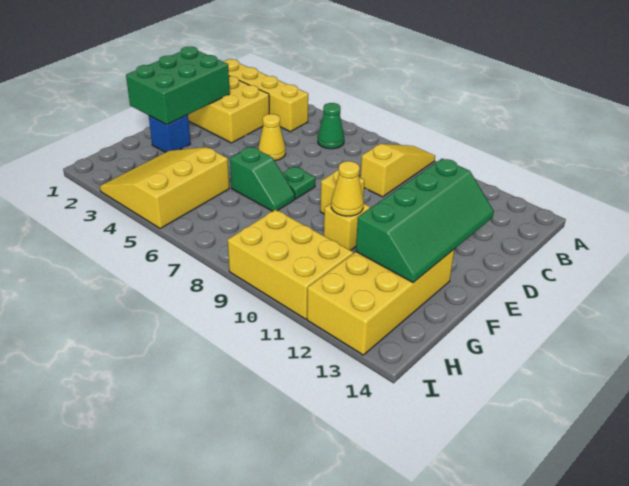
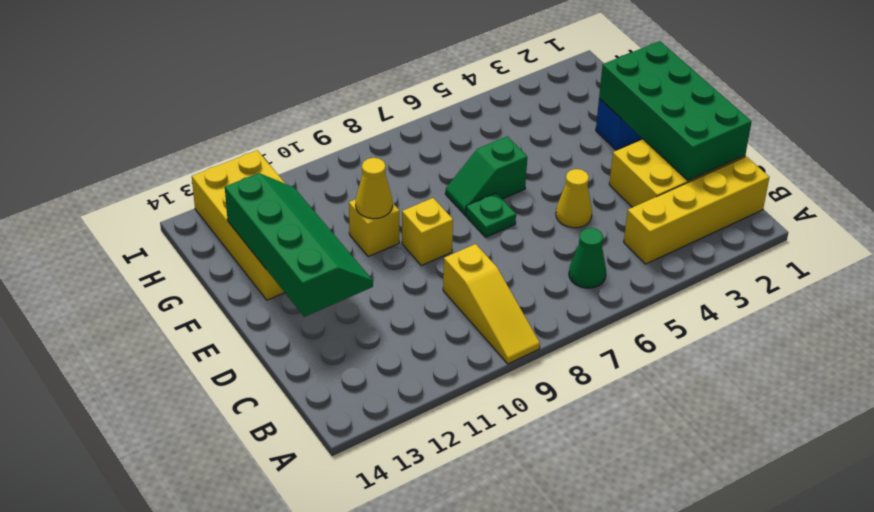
green brick D1:F2 level 2 -> green brick C1:F2 level 2
green slope D12:G13 level 2 top 12 -> green slope D12:G13 level 2 top 13
yellow slope G3:I5 level 1 top 5 -> none
yellow brick H9:I11 level 1 -> none

